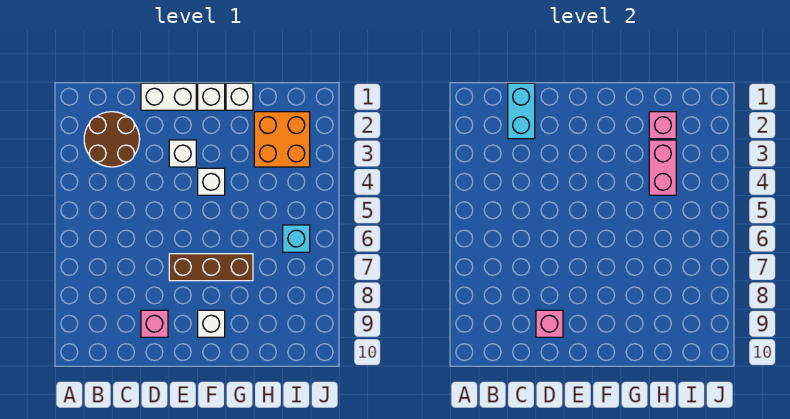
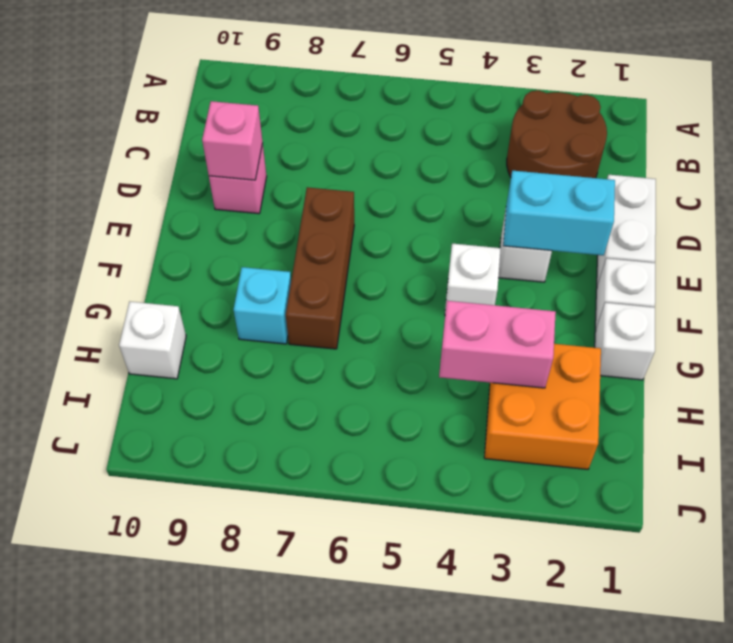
cyan brick C1:C2 level 2 -> cyan brick E2:E3 level 2
white brick F9 level 1 -> white brick H10 level 1
pink brick H2 level 2 -> none
cyan brick I6 level 1 -> cyan brick G8 level 1

